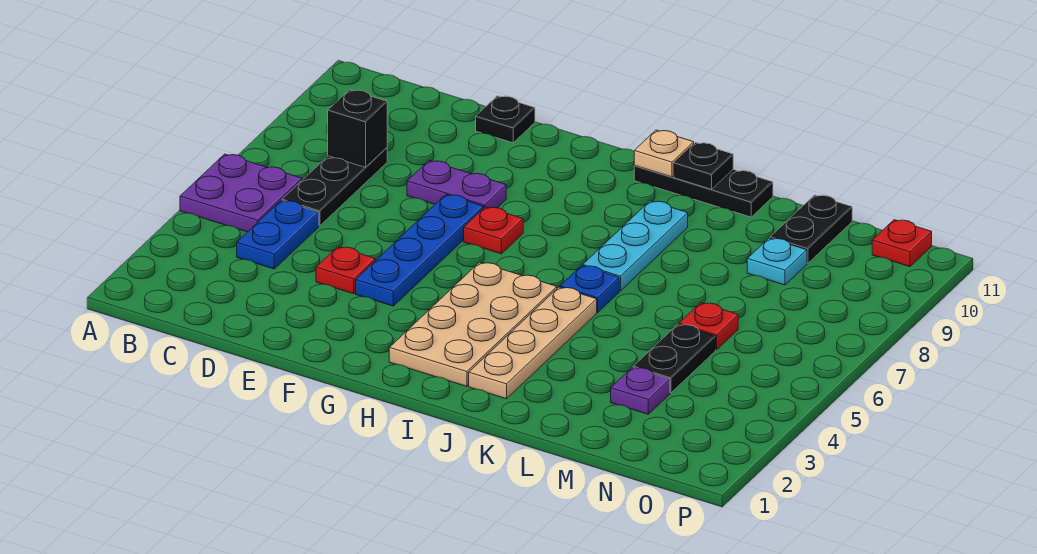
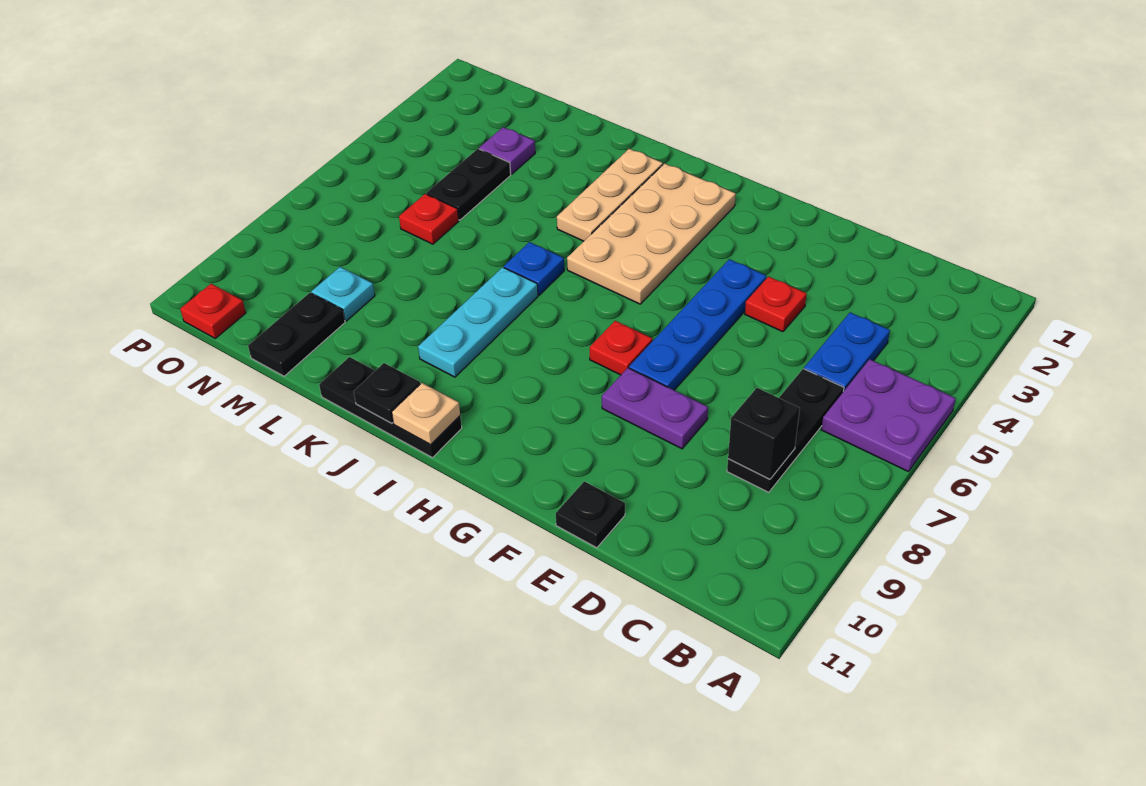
tan plate J2:J5 level 1 -> tan plate J2:J4 level 1

